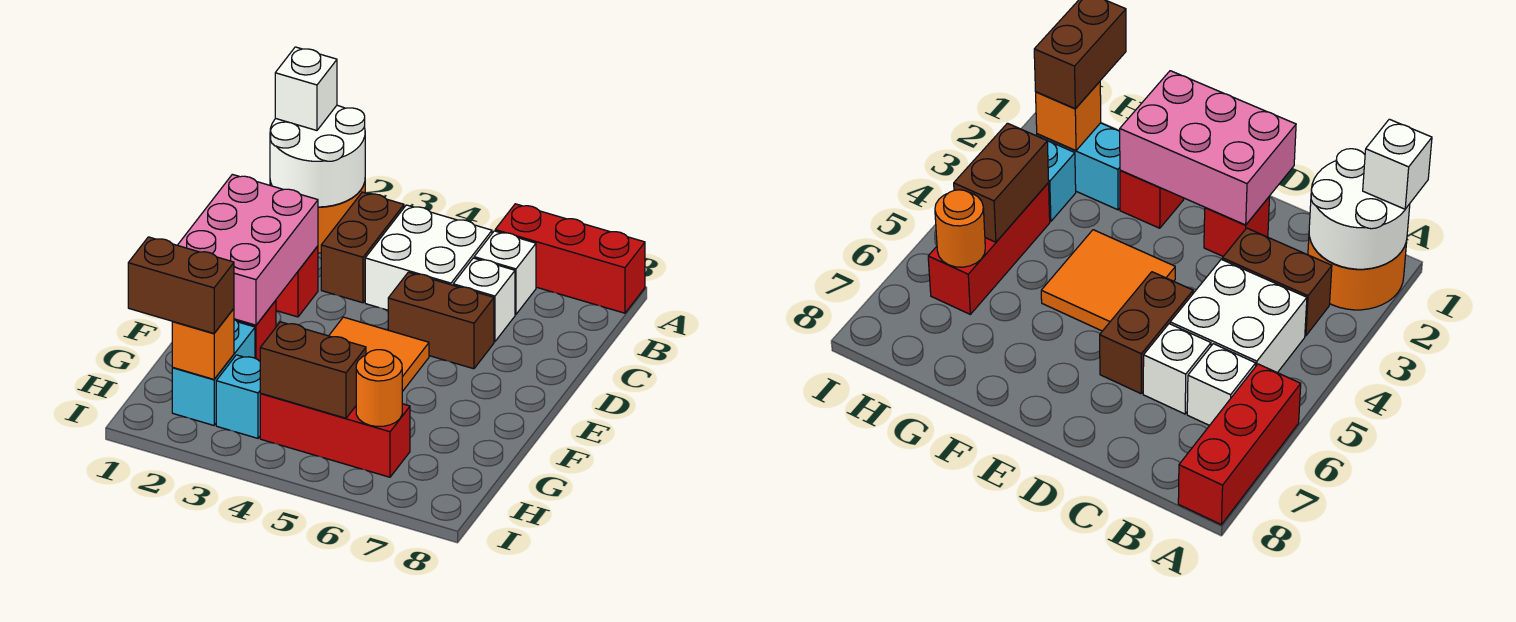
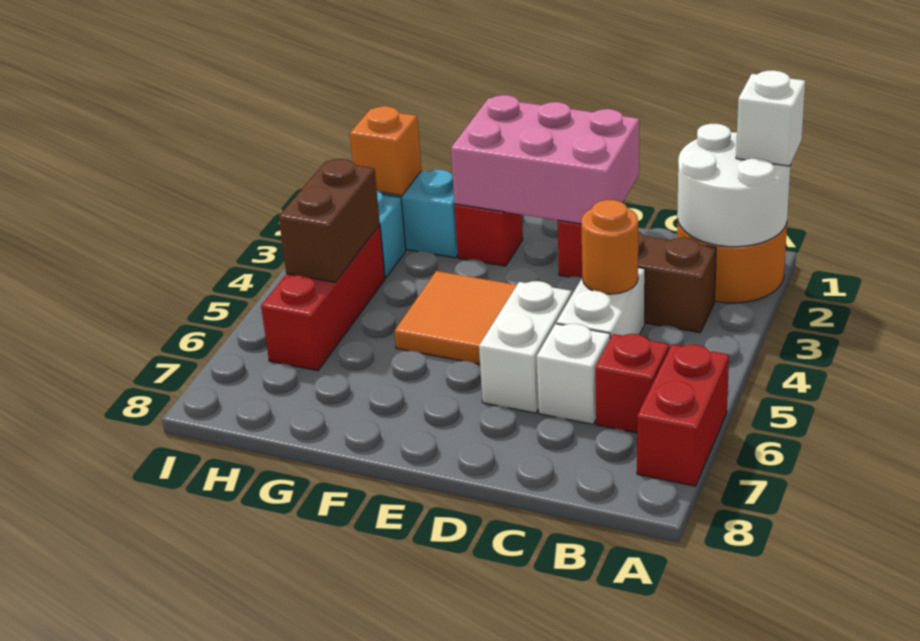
red brick A6:A8 level 1 -> red brick A6:A7 level 1
white brick B4:C5 level 1 -> white brick C4:C5 level 1
white brick B6 level 1 -> red brick B6 level 1
brown brick D5:D6 level 1 -> white brick D5:D6 level 1
brown brick H1:H2 level 3 -> none
orange round brick H6 level 2 -> orange round brick C4 level 2

